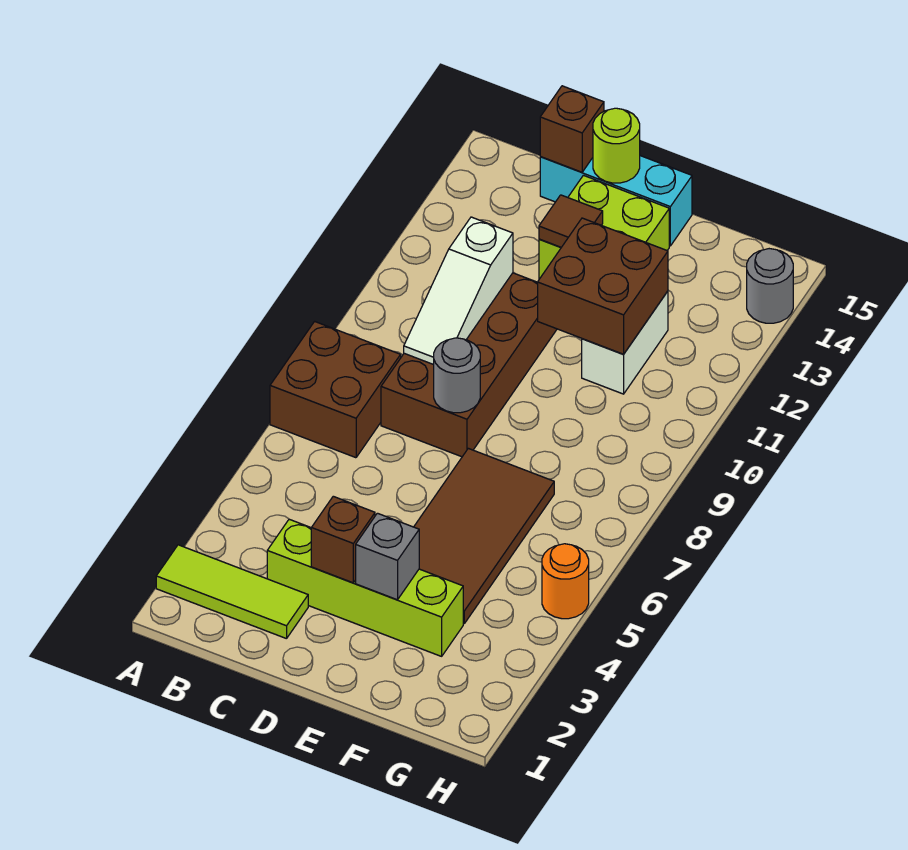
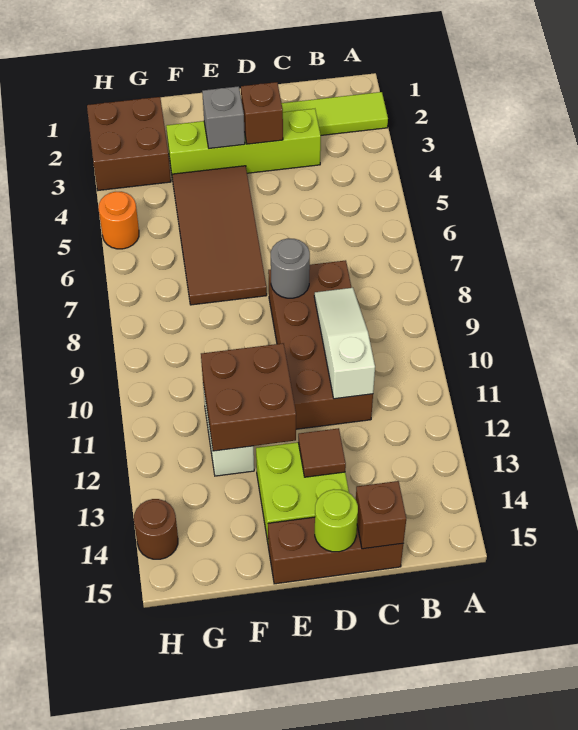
brown brick A7:B8 level 1 -> brown brick G2:H3 level 1
cyan brick C15:E15 level 1 -> brown brick C15:E15 level 1
grey round brick H14 level 1 -> brown round brick H14 level 1

